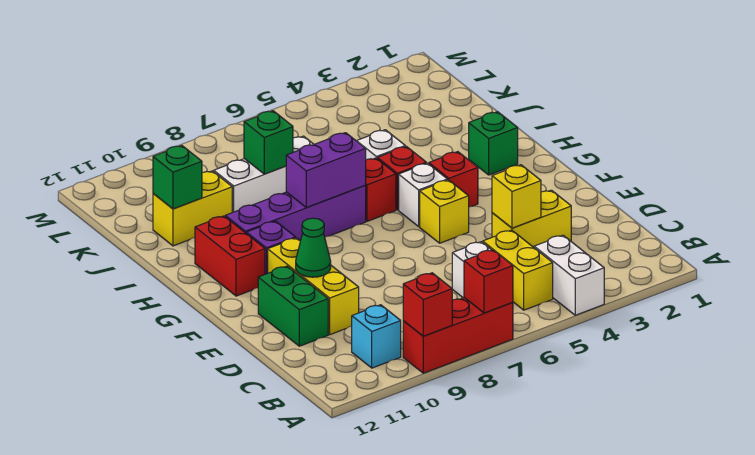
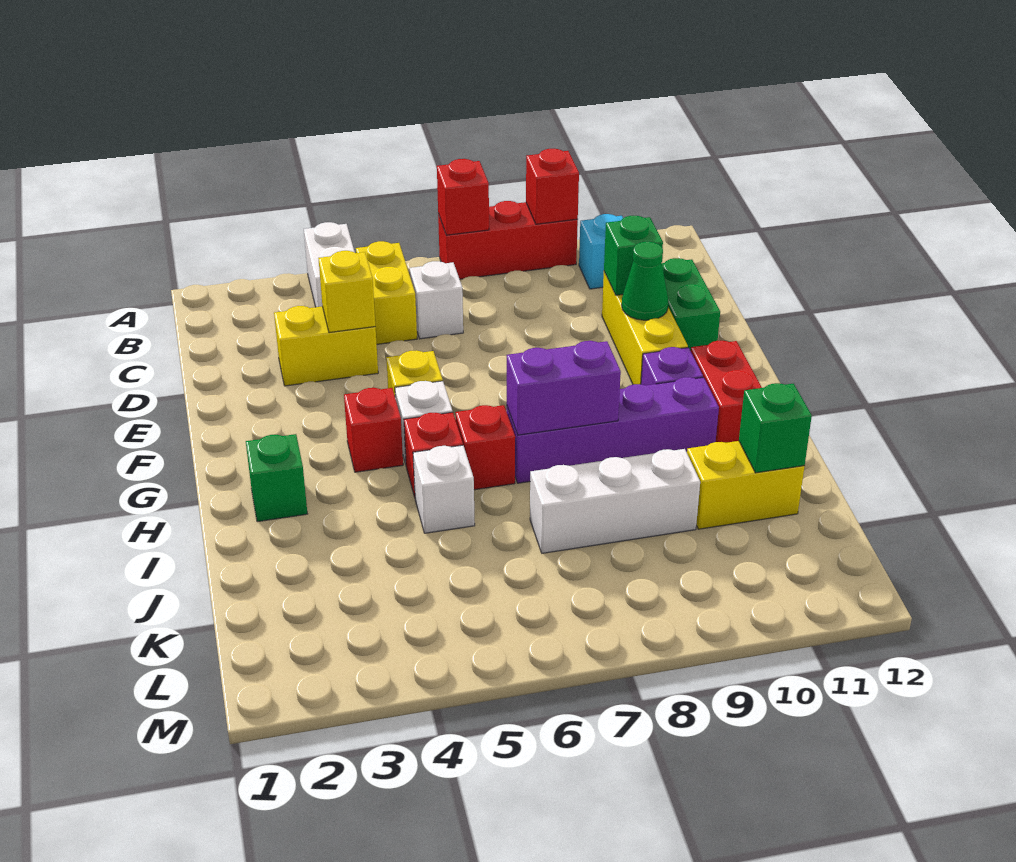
green brick J8 level 2 -> green brick D10 level 2

